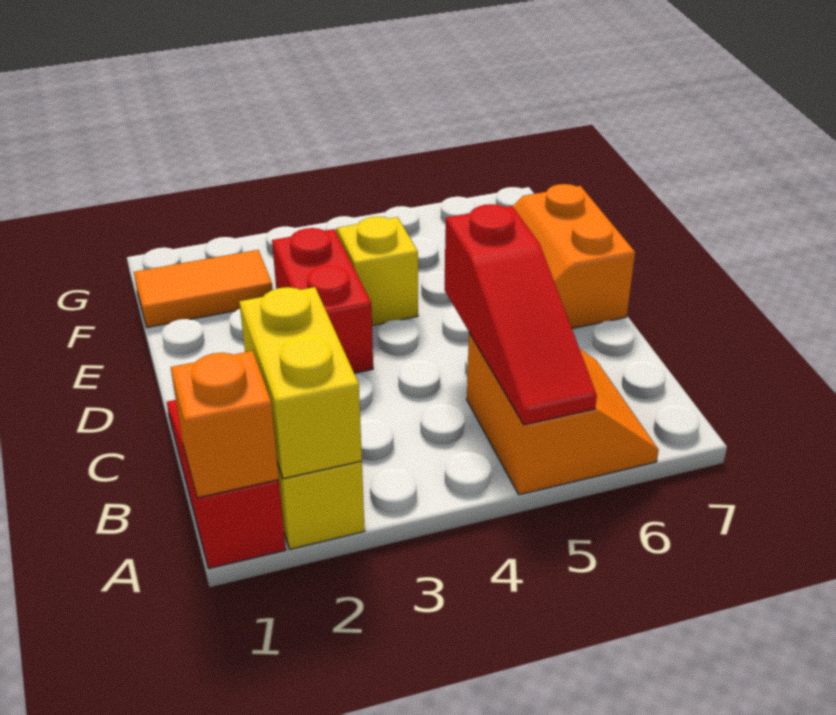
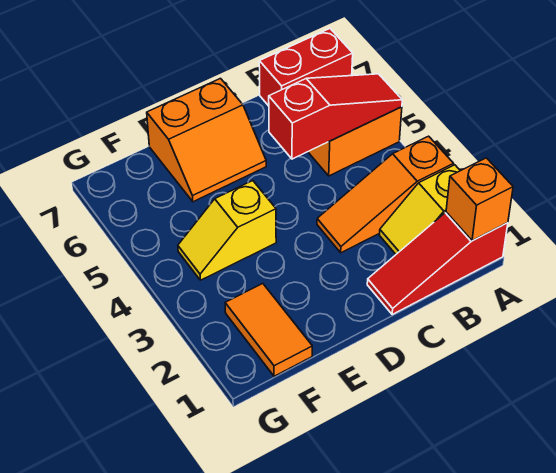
yellow brick A2:B2 level 2 -> none
none -> orange slope A3:C3 level 1 top A
red brick D3:E3 level 1 -> red brick A7:B7 level 1

